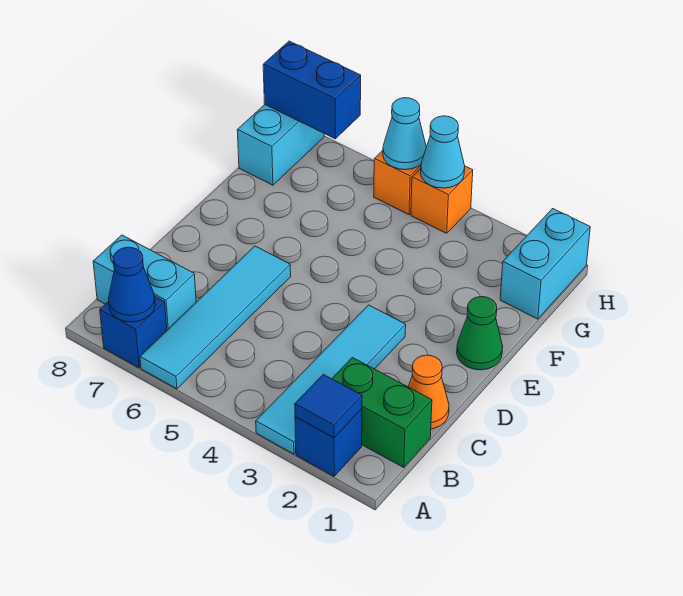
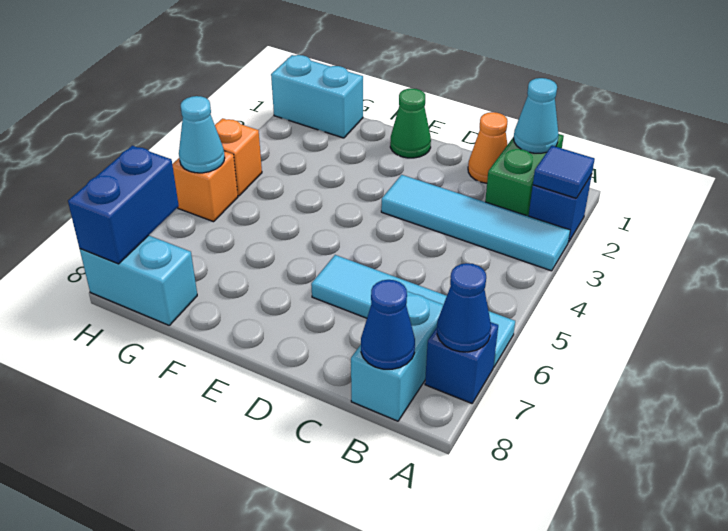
none -> blue cone B8 level 2
cyan cone H4 level 2 -> cyan cone B1 level 2

